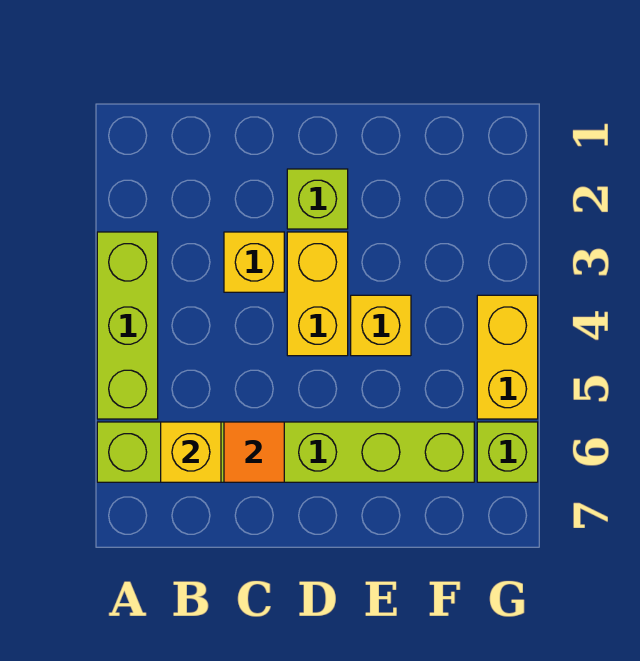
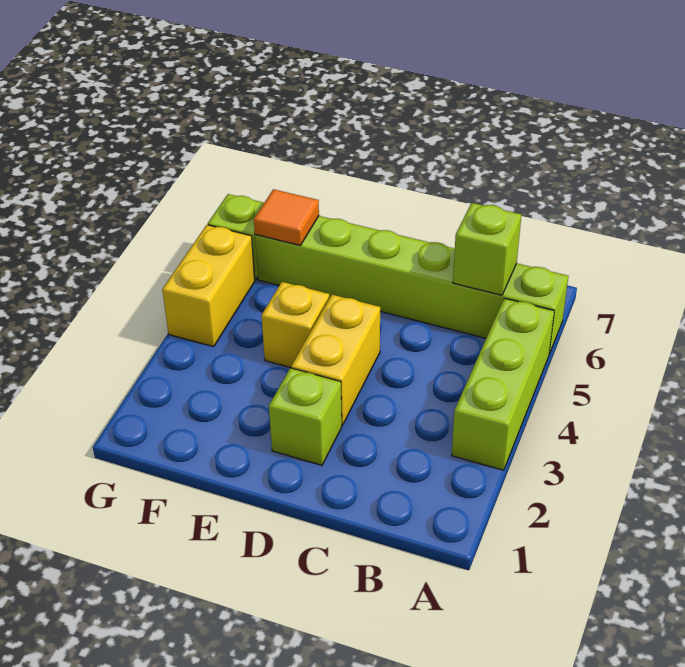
yellow brick B6 level 2 -> lime brick B6 level 2
yellow brick C3 level 1 -> none
orange tile C6 level 2 -> orange tile F6 level 2

